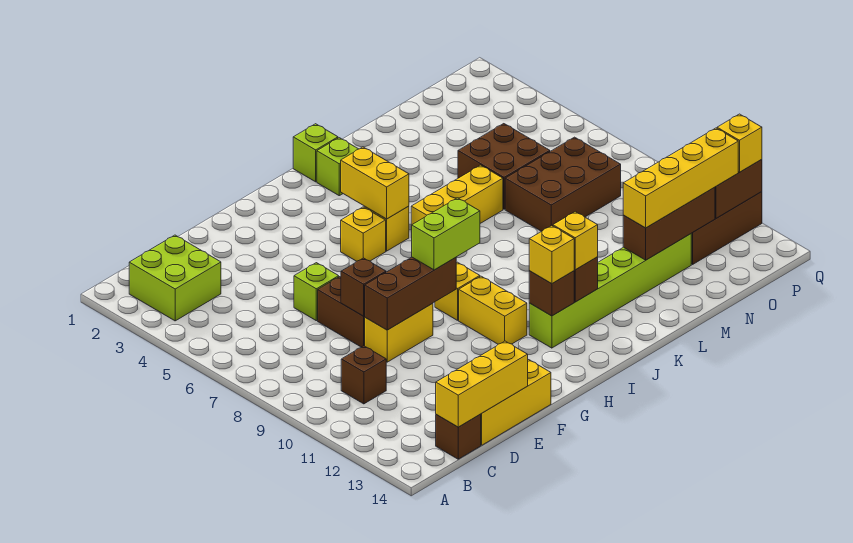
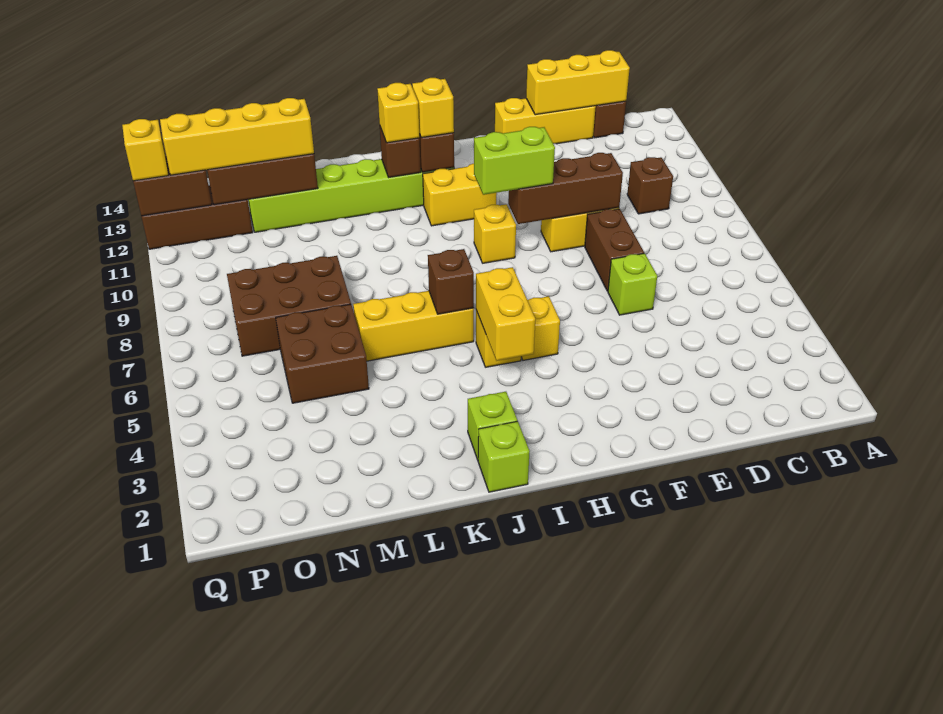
lime brick B2:C3 level 1 -> none
brown brick E8 level 2 -> brown brick J6 level 2
yellow brick H10:H11 level 1 -> yellow brick H11:I11 level 1

